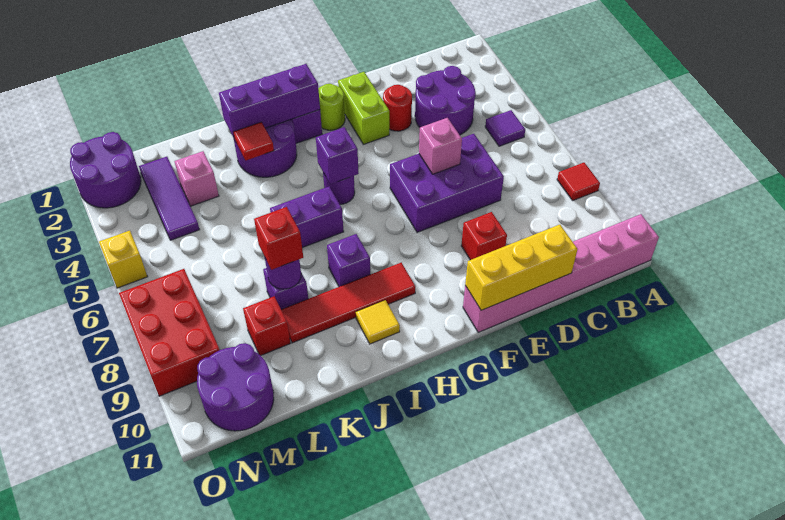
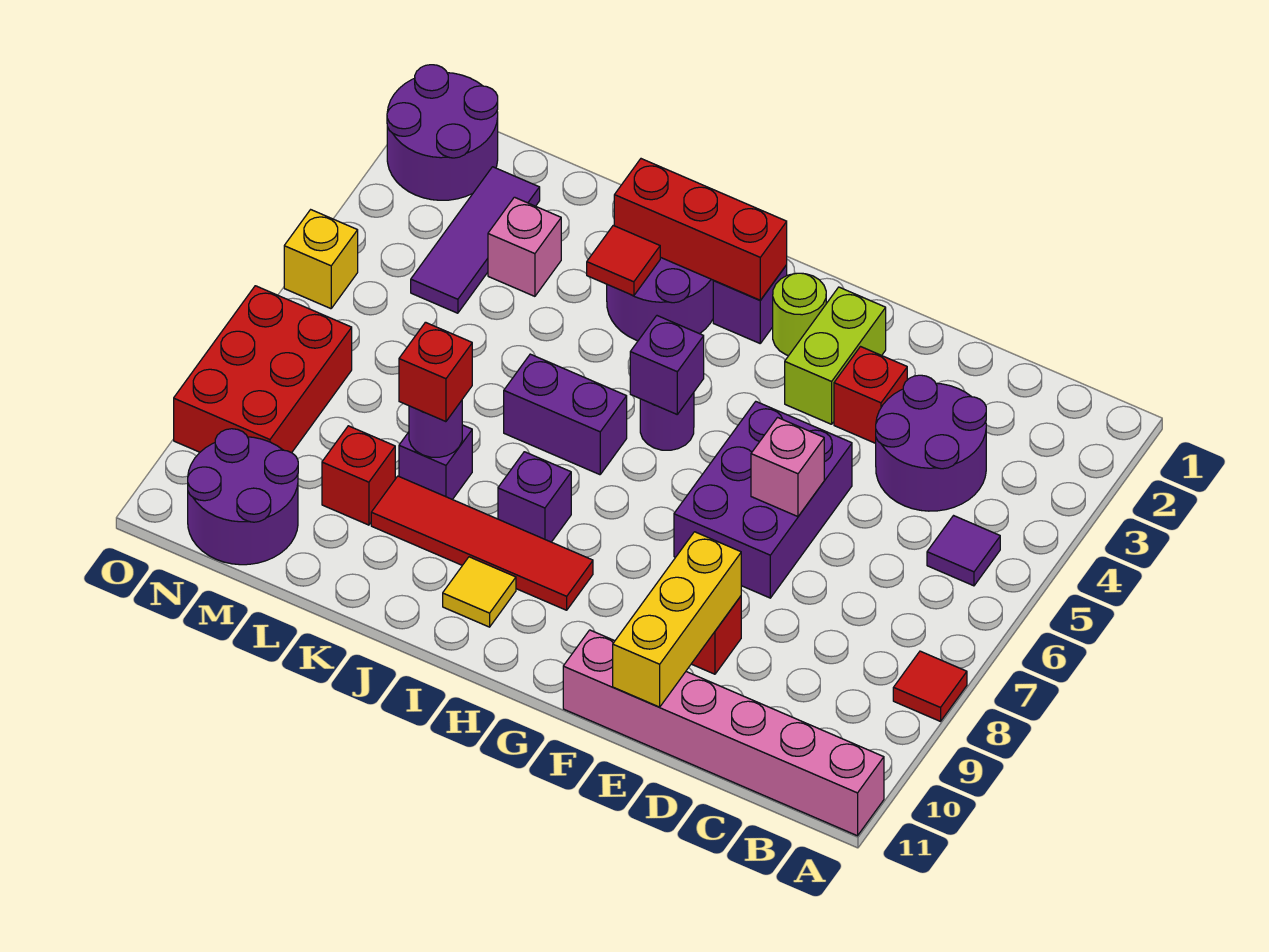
purple brick D6:F7 level 1 -> purple brick E5:F7 level 1
yellow brick D11:F11 level 2 -> yellow brick E9:E11 level 2
red round brick E3 level 1 -> red brick E3 level 1
purple brick H2:J2 level 2 -> red brick H2:J2 level 2

